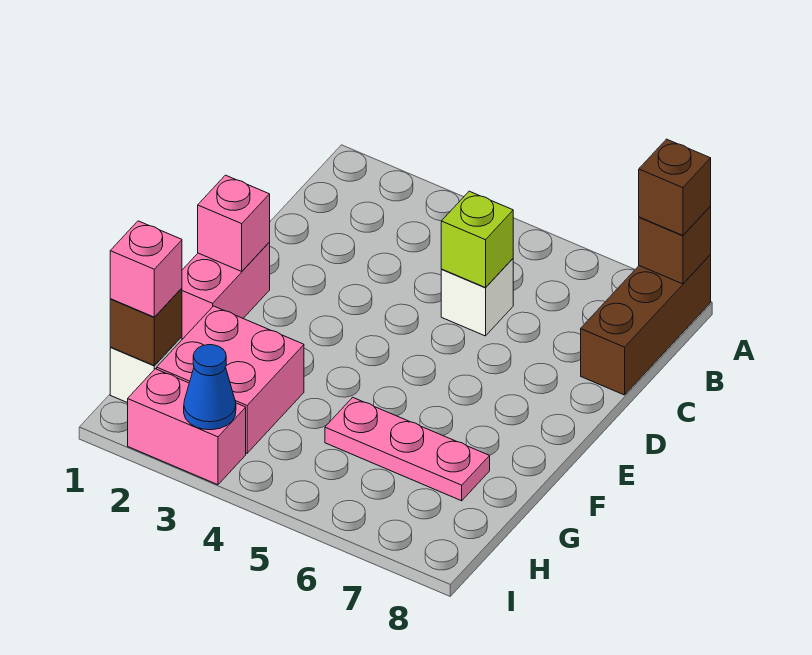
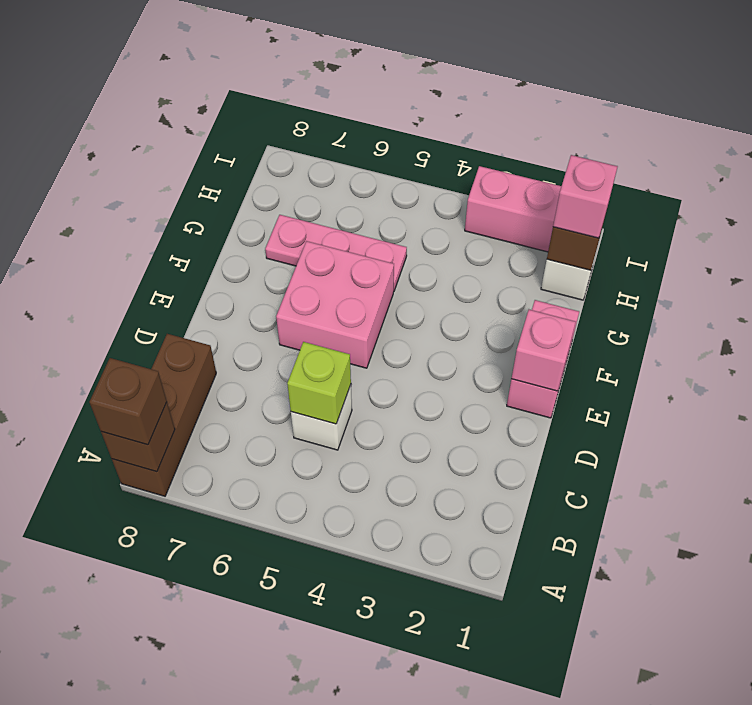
pink brick G2:H3 level 1 -> pink brick E5:F6 level 1
blue cone I3 level 2 -> none

